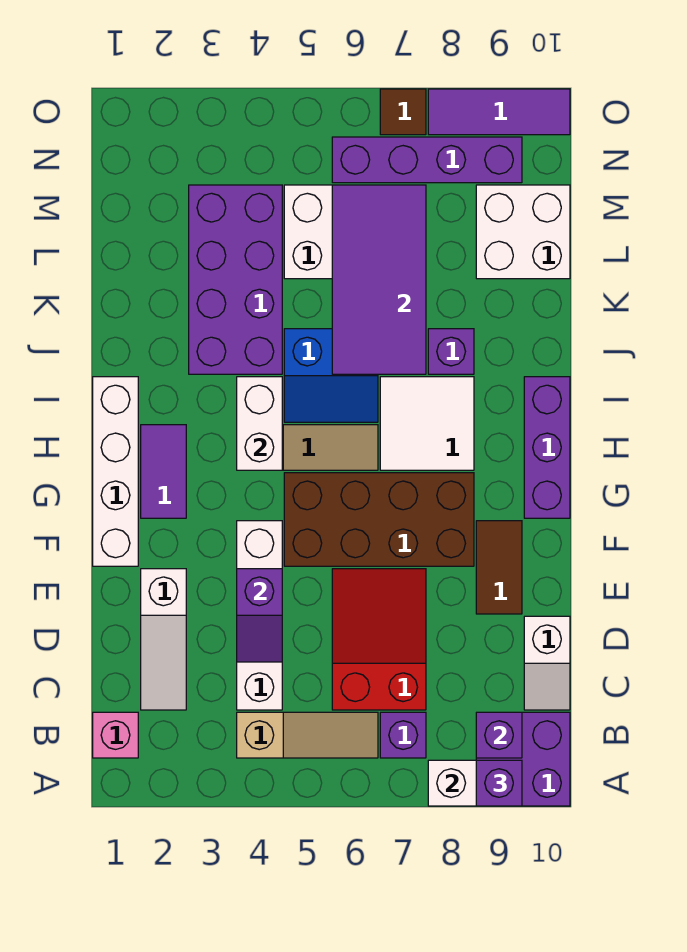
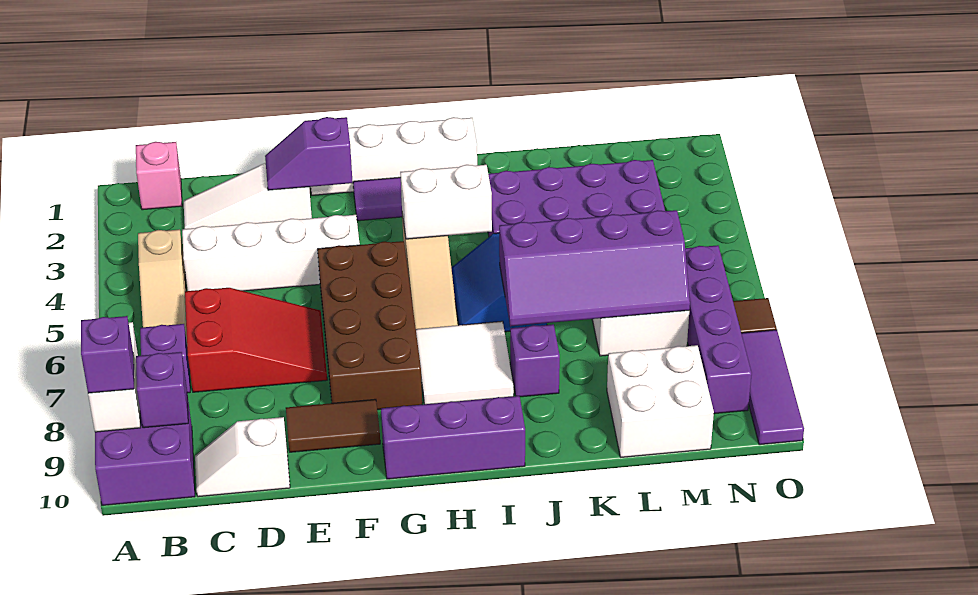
purple slope D4:E4 level 2 top E -> purple slope E2:F2 level 2 top F
purple tile J6:M7 level 2 -> purple slope J6:M7 level 2 top 6

